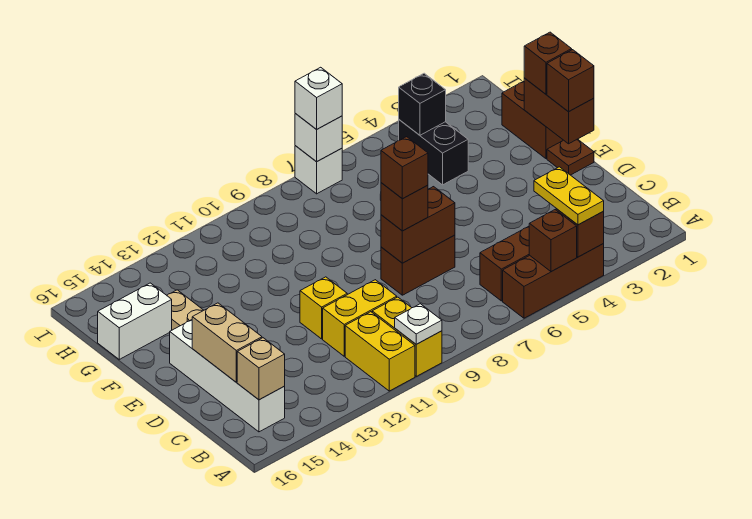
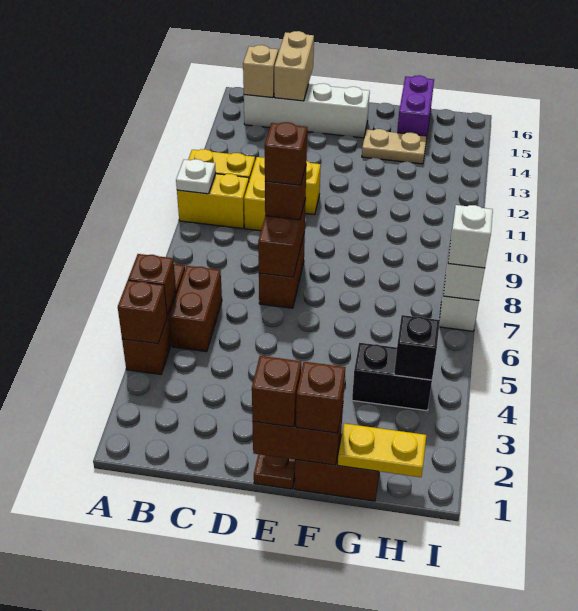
yellow plate A4:B4 level 3 -> yellow plate G1:H1 level 2
tan brick C15:D15 level 2 -> tan brick C15:C16 level 2
white brick G15:G16 level 1 -> purple brick G15:G16 level 1

